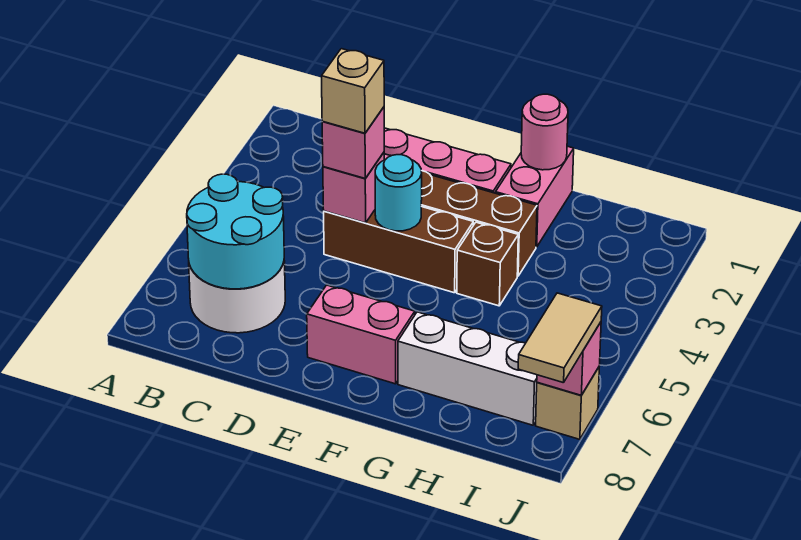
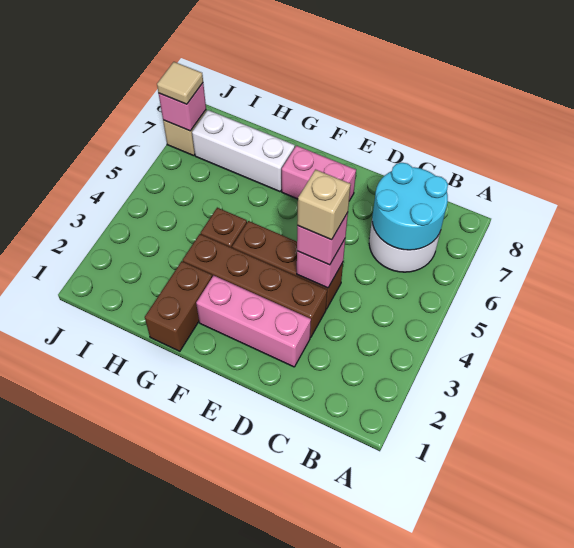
cyan round brick E4 level 2 -> none
pink brick G1:G2 level 1 -> brown brick G1:G2 level 1
pink round brick G1 level 2 -> none
tan tile J7:J8 level 3 -> tan tile J7 level 3

